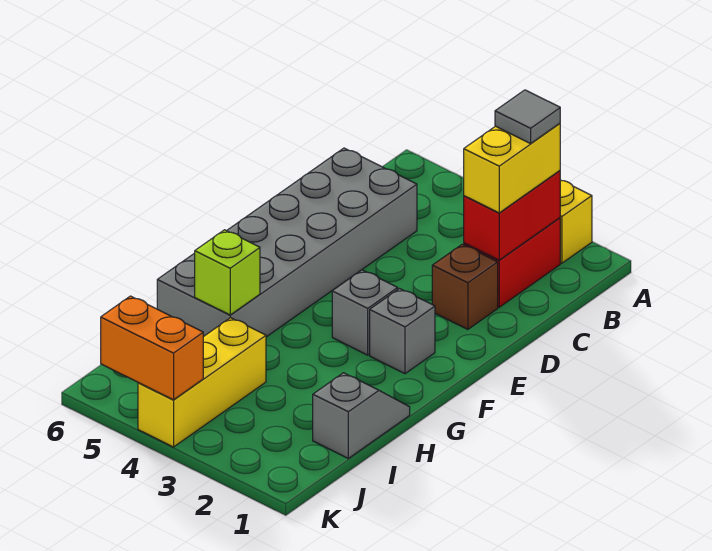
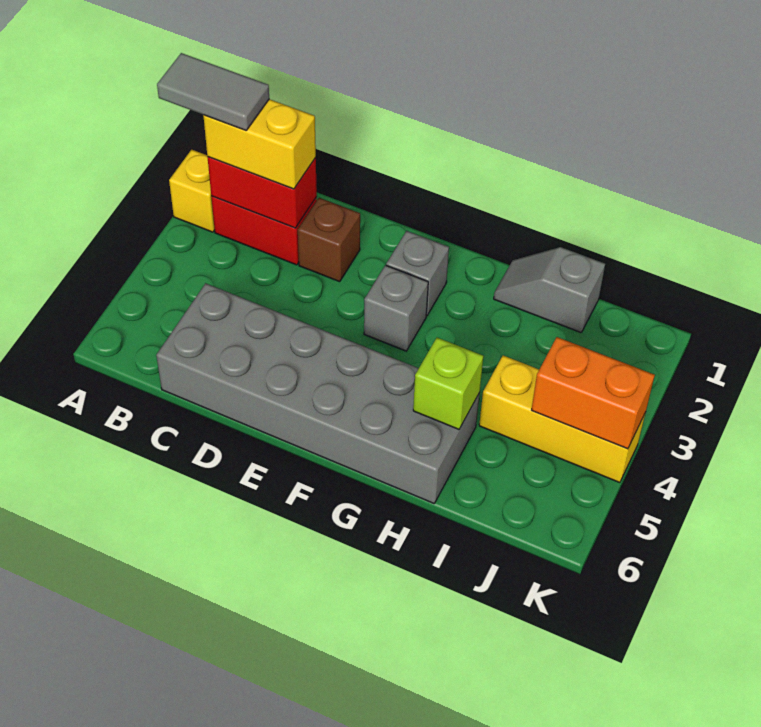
grey tile B2 level 4 -> grey tile A2:B2 level 4
orange brick K4:K5 level 2 -> orange brick J4:K4 level 2

